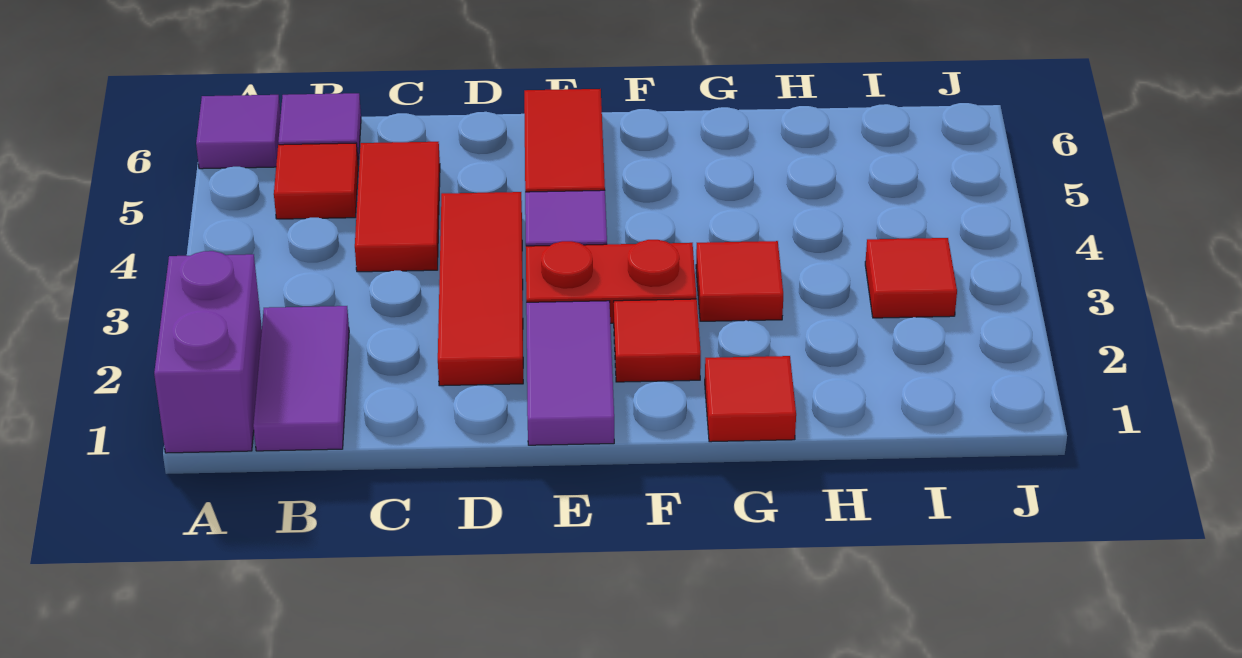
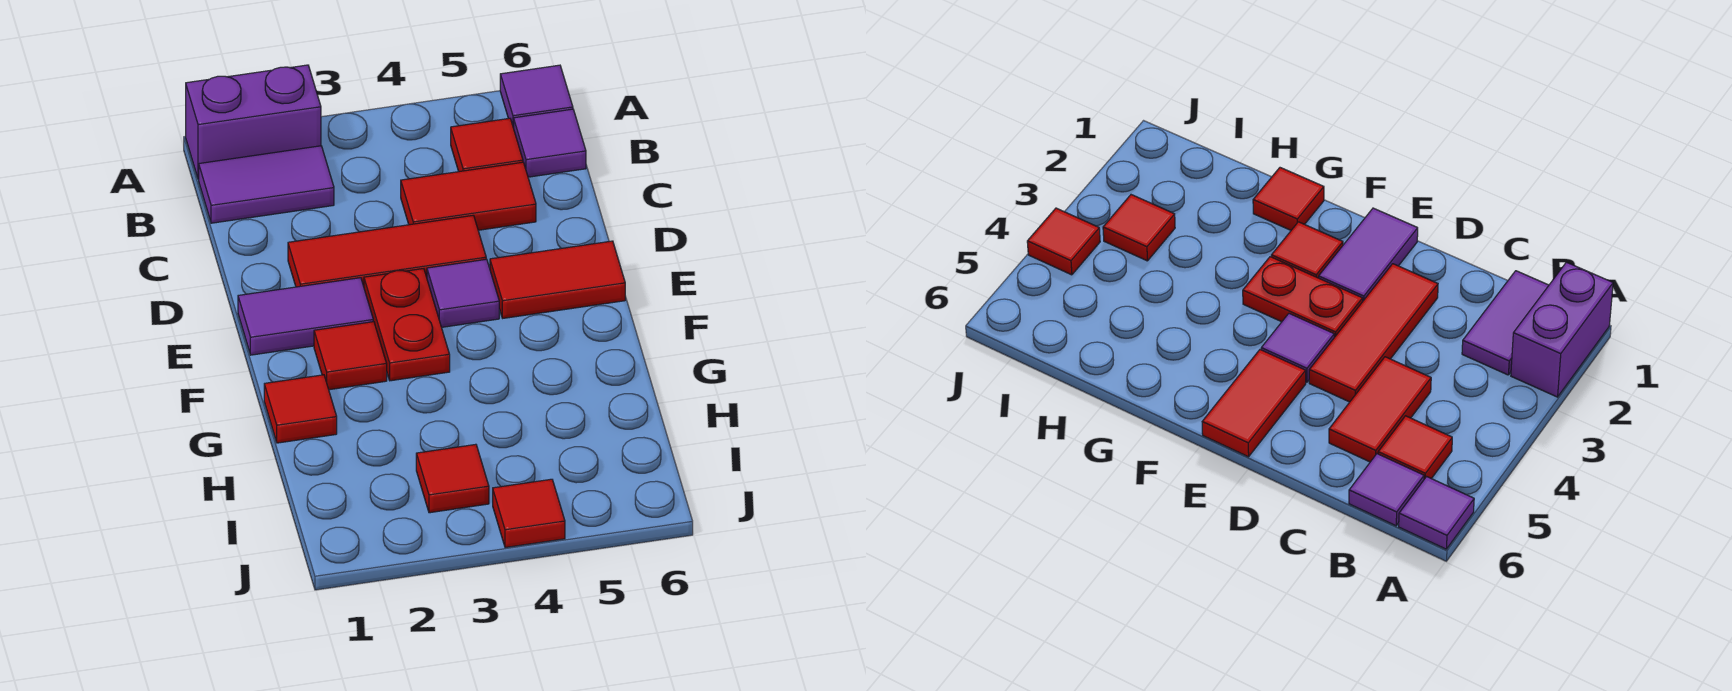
red tile G3 level 1 -> red tile J4 level 1

